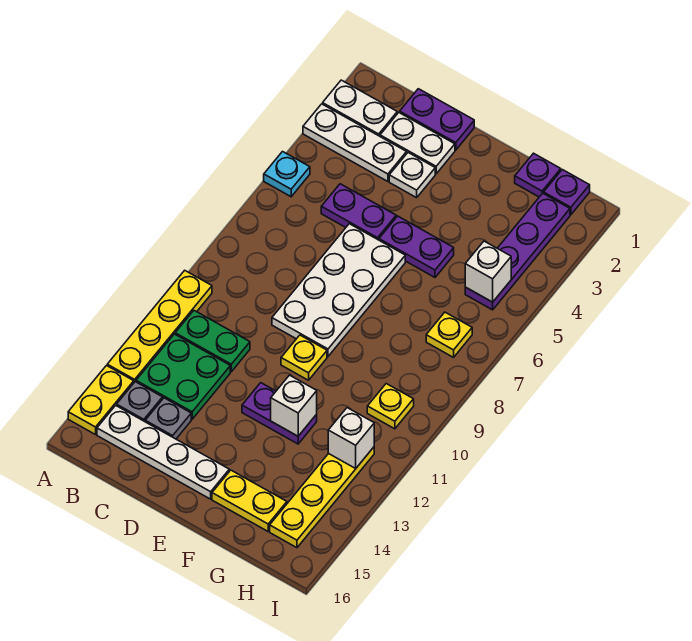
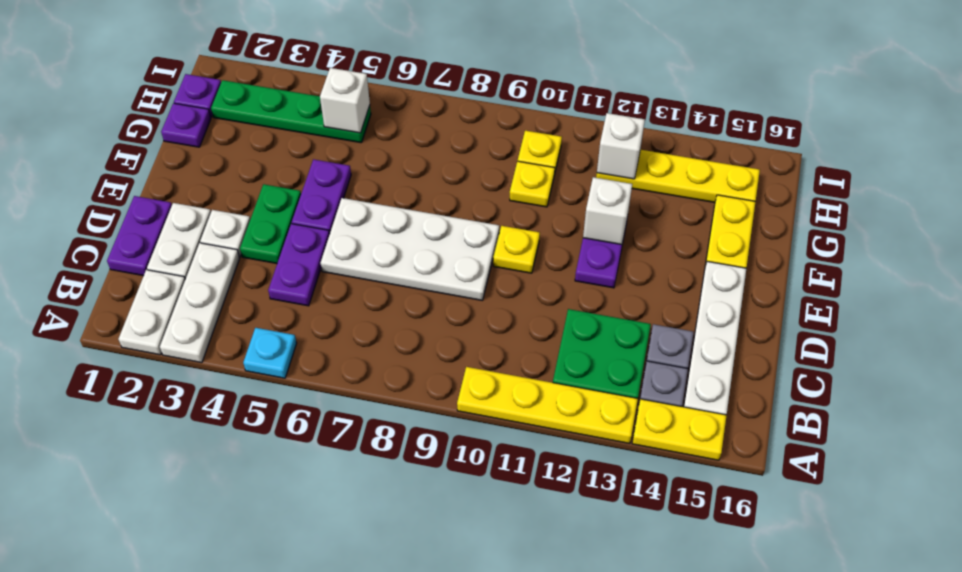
green plate B11:C11 level 1 -> green plate D4:E4 level 1
purple plate H2:H5 level 1 -> green plate H2:H5 level 1
yellow plate H7 level 1 -> yellow plate G10 level 1

